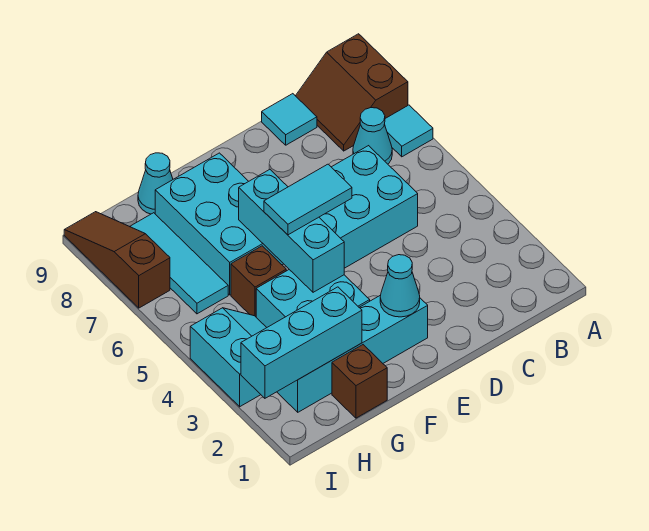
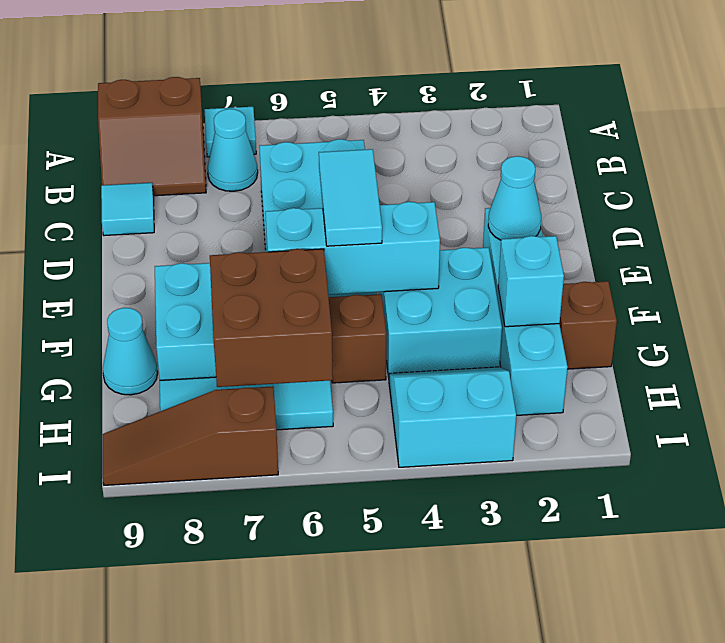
cyan brick G2:I2 level 2 -> cyan brick G2 level 2
none -> brown brick G6:H7 level 2

